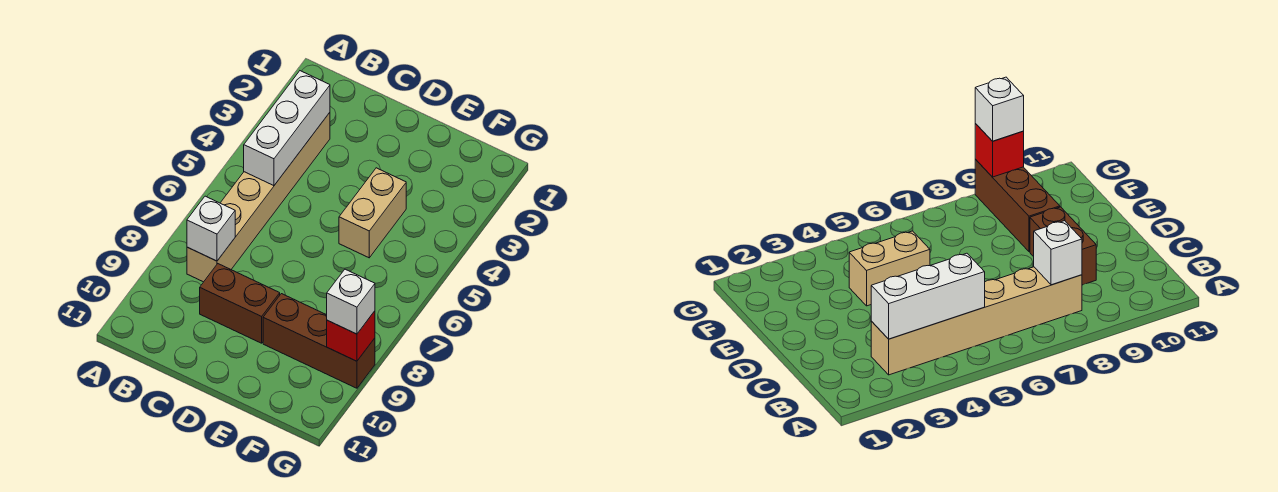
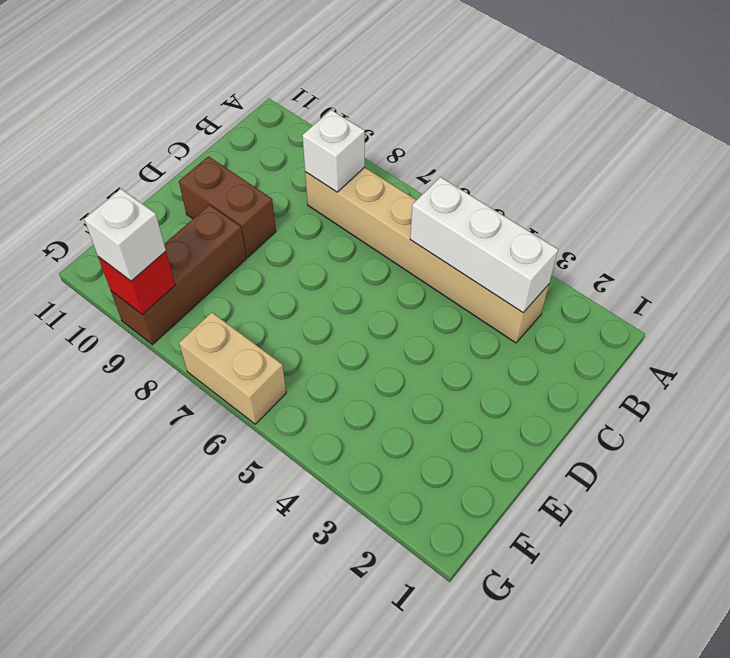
brown brick C9:D9 level 1 -> brown brick D9:D10 level 1
tan brick E4:E5 level 1 -> tan brick G6:G7 level 1

